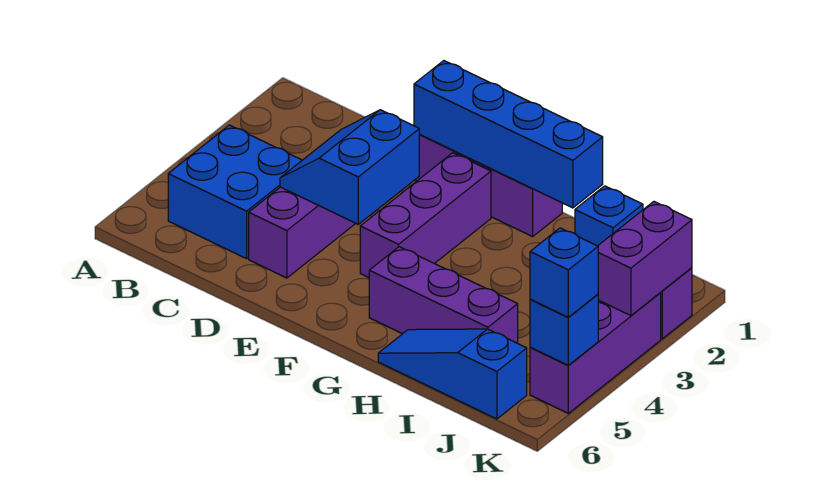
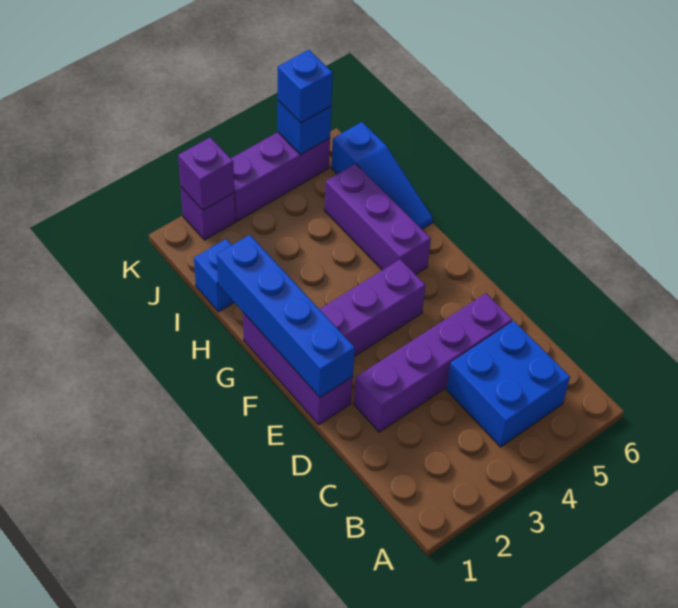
blue slope D3:E4 level 2 top E -> none
purple brick K2:K3 level 2 -> purple brick K2 level 2

